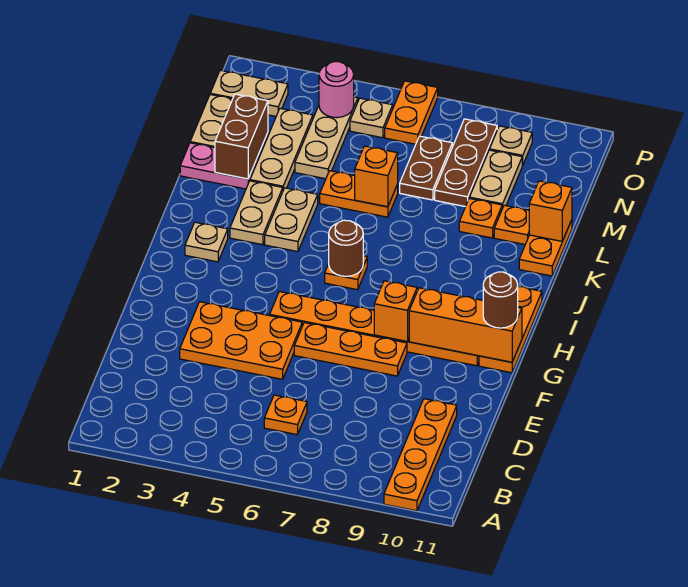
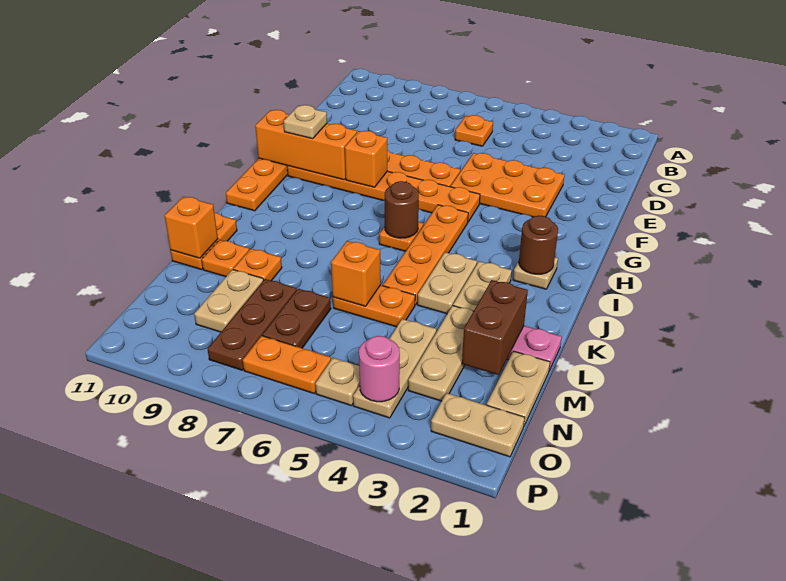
orange plate A10:D10 level 1 -> orange plate H5:K5 level 1
brown round brick G11 level 3 -> brown round brick I2 level 2
orange plate O6:P6 level 1 -> orange plate O6:O7 level 1
tan plate O9 level 1 -> tan plate G10 level 3

